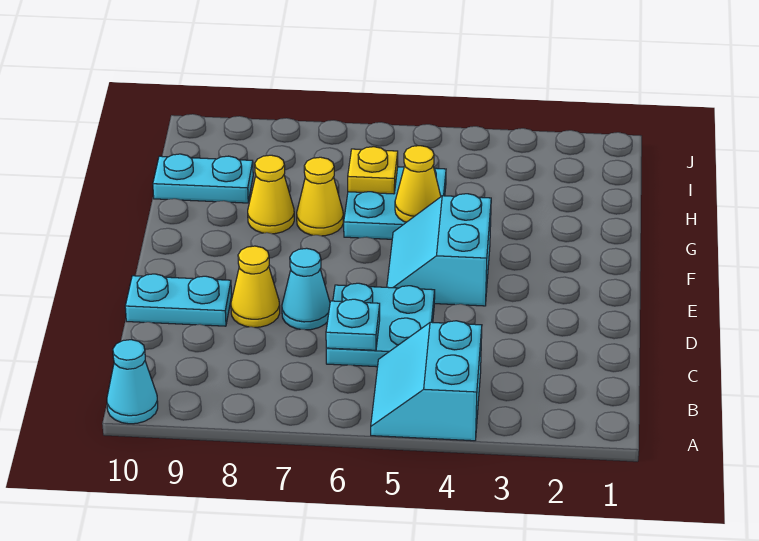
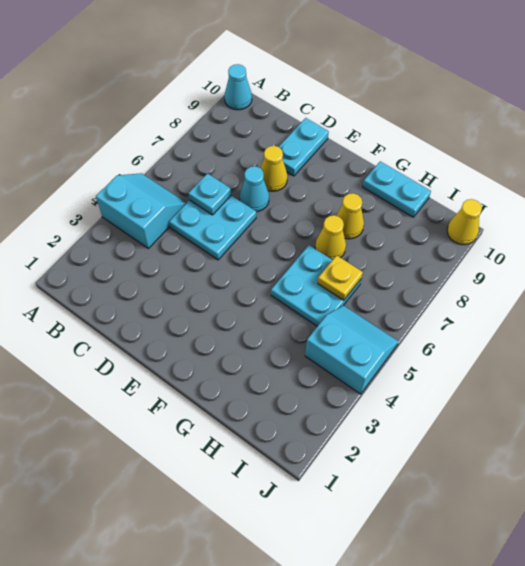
cyan slope E4:F5 level 1 top 4 -> cyan slope I4:J5 level 1 top 4
yellow cone G5 level 2 -> yellow cone J10 level 1
cyan plate H9:H10 level 1 -> cyan plate G10:H10 level 1

